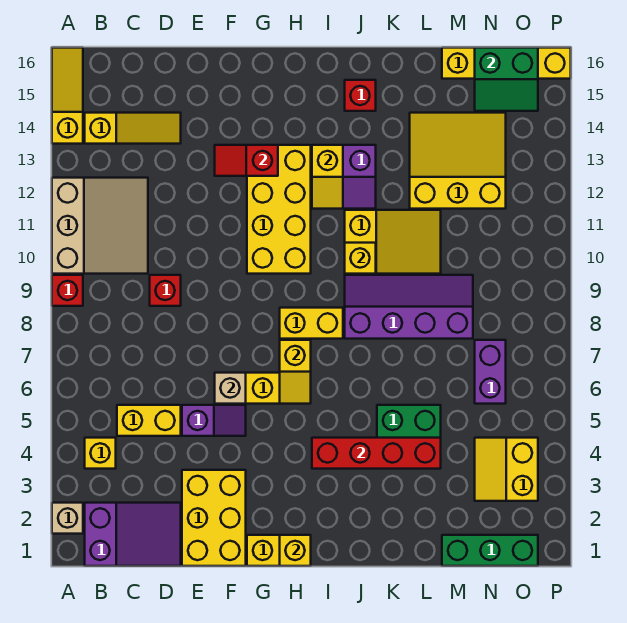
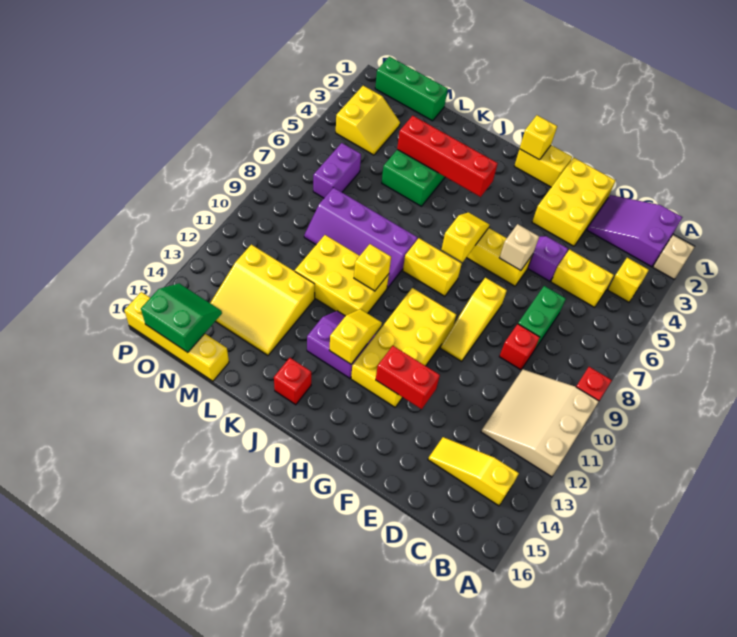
yellow slope A14:A16 level 1 top 14 -> yellow slope F8:F10 level 1 top 8
none -> green brick D7:D8 level 1
red slope F13:G13 level 2 top G -> red brick F13:G13 level 2
yellow slope J10:L11 level 1 top J -> yellow brick J10:L11 level 1

